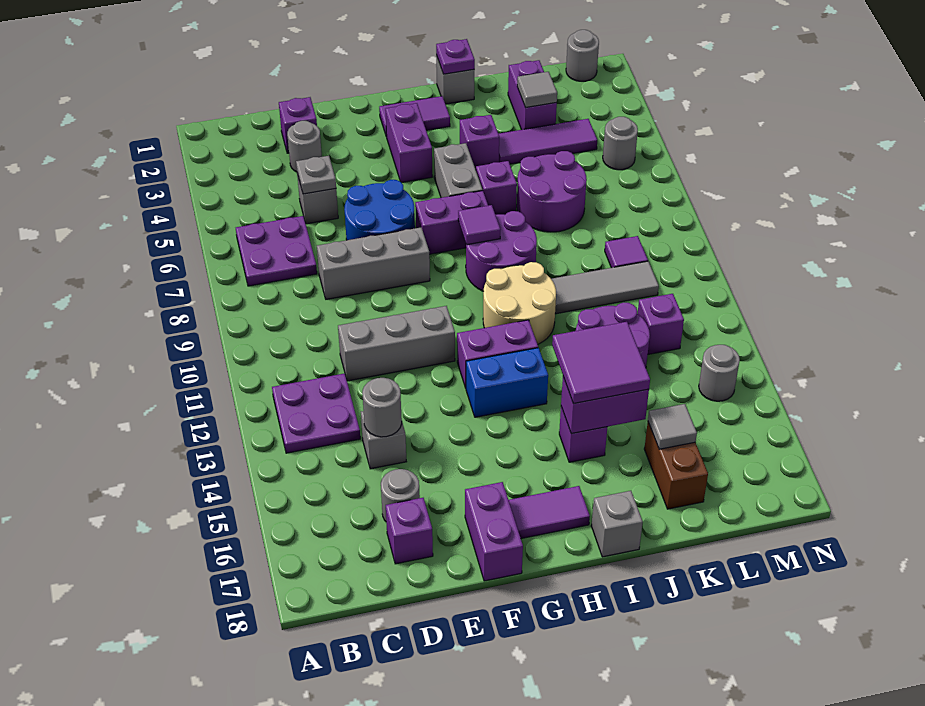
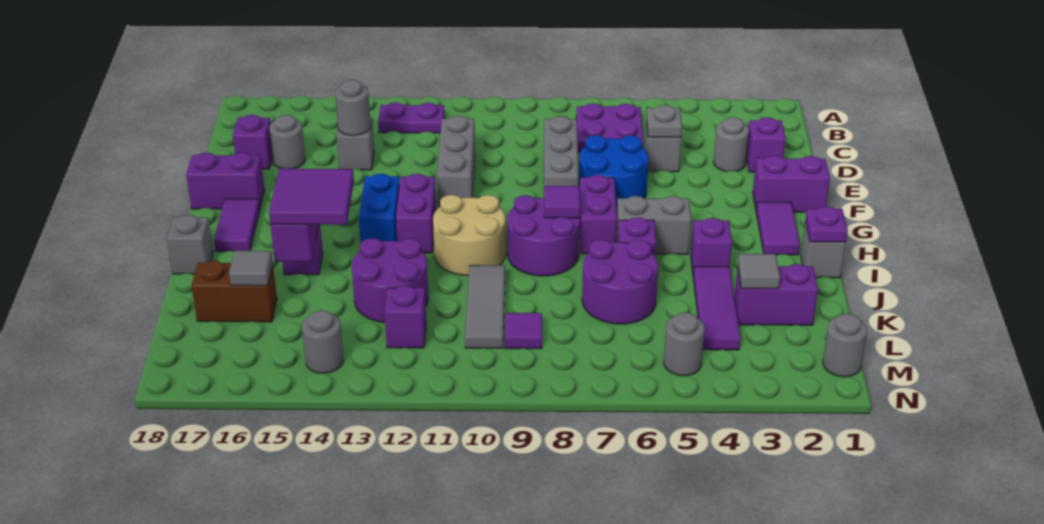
purple plate B12:C13 level 1 -> purple plate B12:B13 level 1
purple brick G3:G4 level 1 -> purple brick F1:F2 level 1

